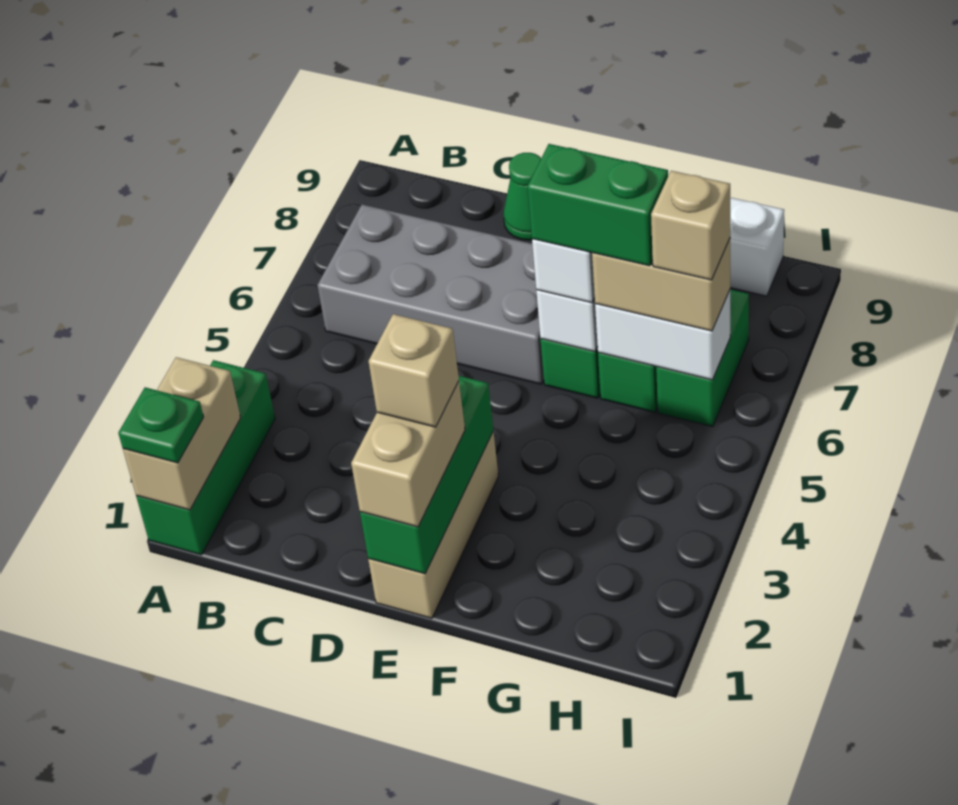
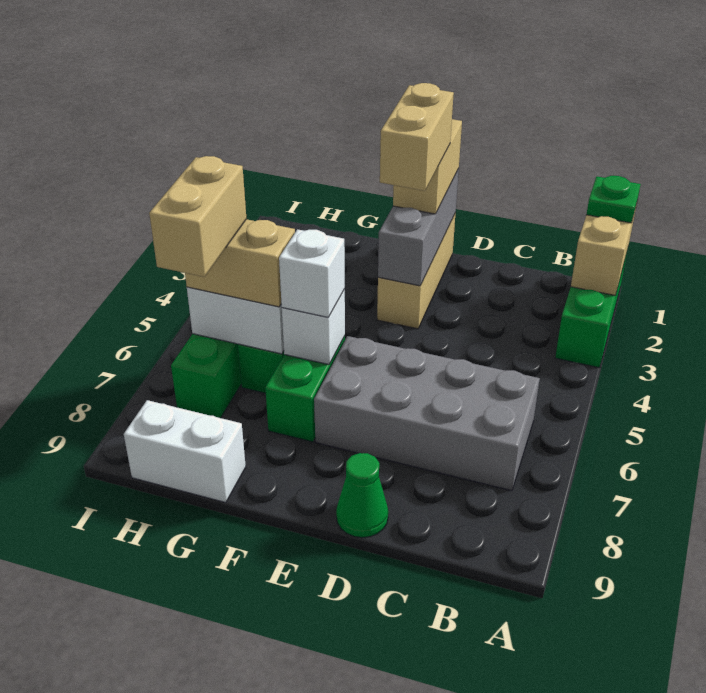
green brick E1:E3 level 2 -> grey brick E1:E3 level 2
tan brick E2 level 4 -> tan brick E2:E3 level 4
green brick F6:G6 level 4 -> none
tan brick H6 level 4 -> tan brick H6:H7 level 4

